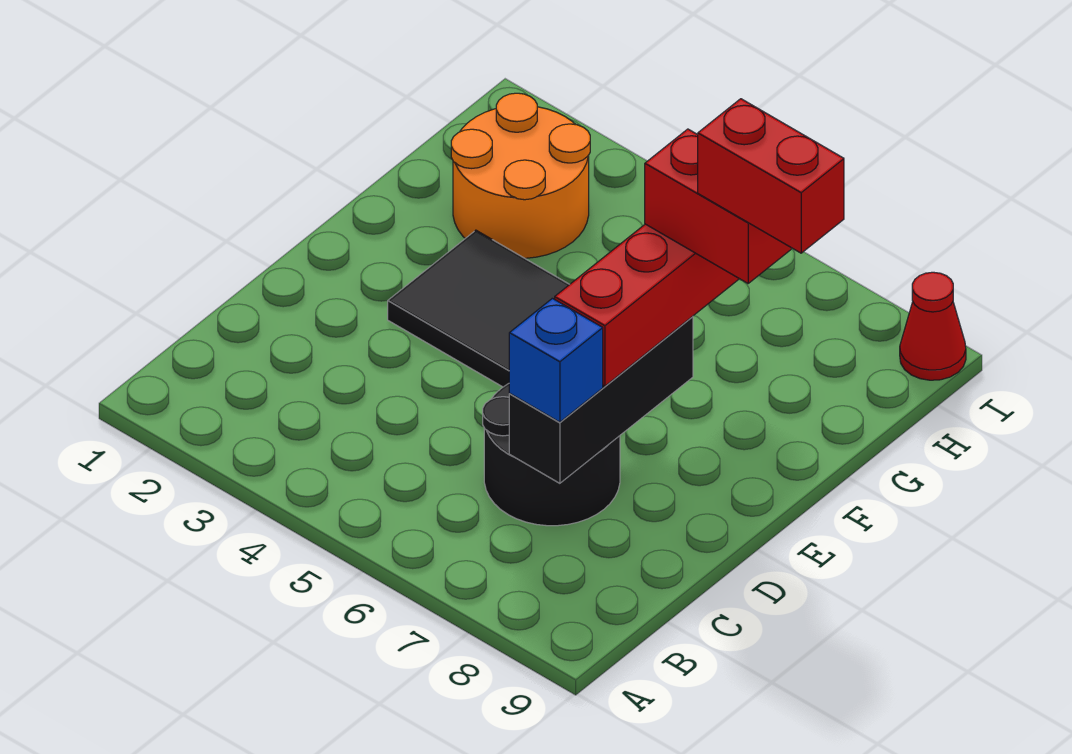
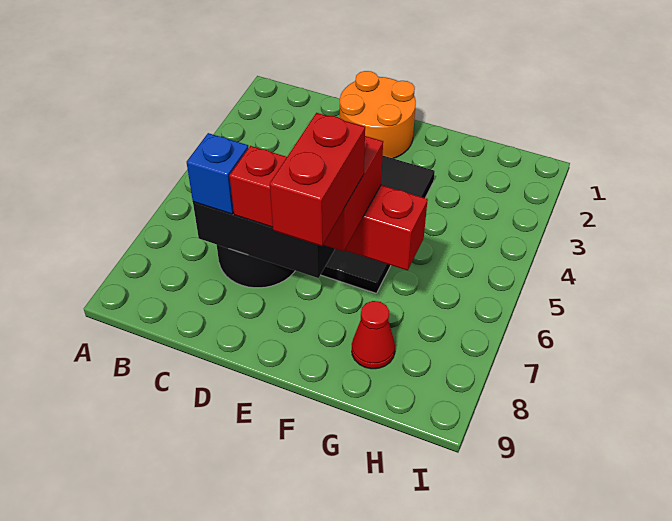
orange round brick G2:H3 level 1 -> orange round brick D1:E2 level 1
red cone I9 level 1 -> red cone G8 level 1

